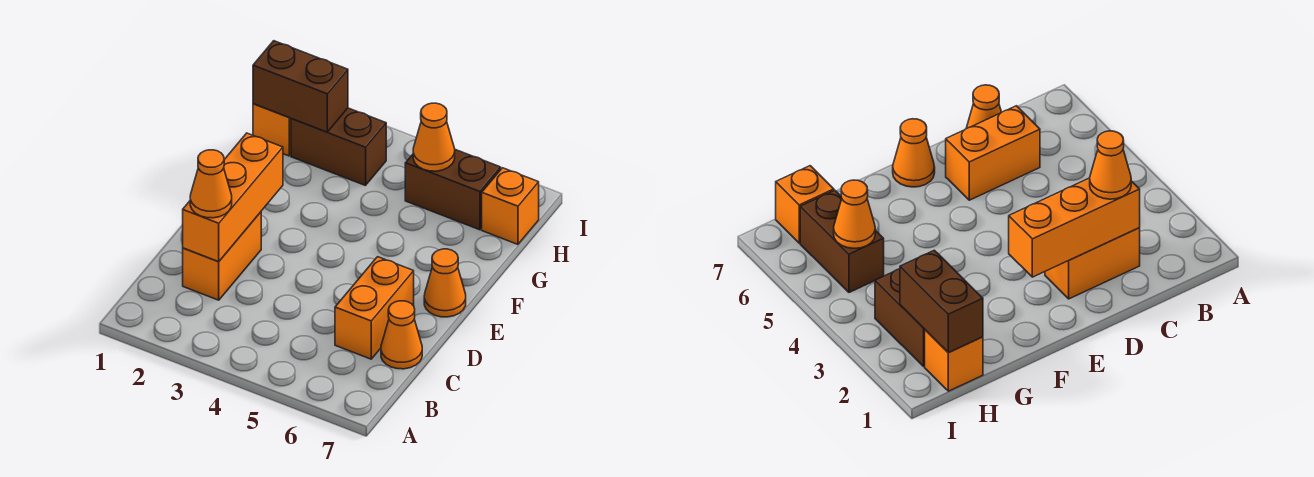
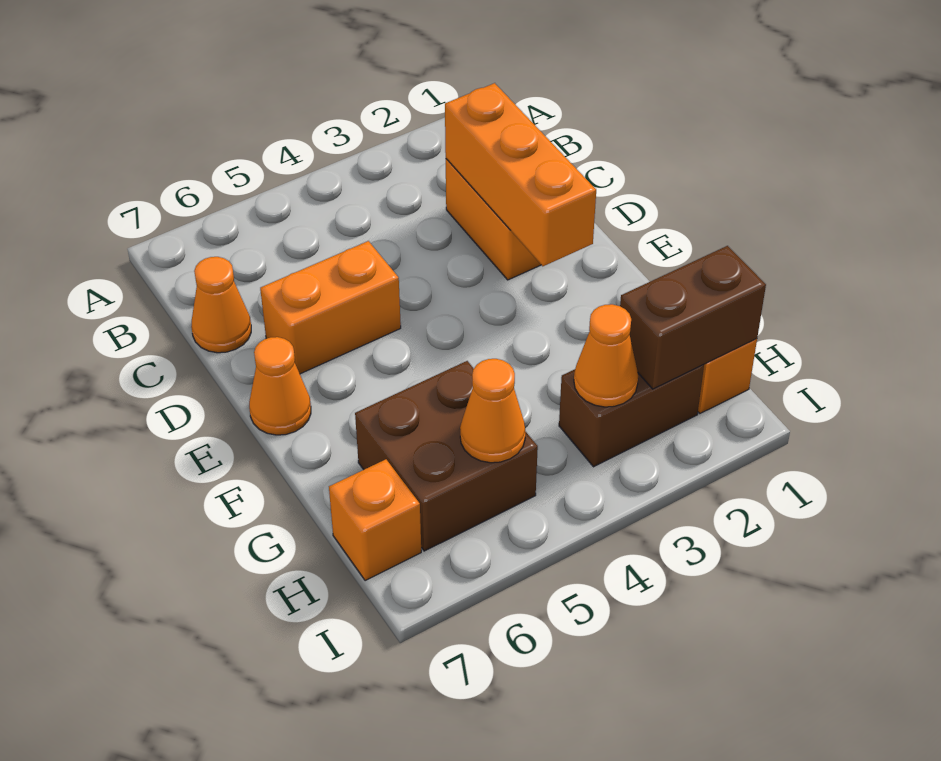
orange cone C2 level 3 -> orange cone H3 level 2
orange brick C6:D6 level 1 -> orange brick D5:D6 level 1
brown brick H5:H6 level 1 -> brown brick G5:H6 level 1

